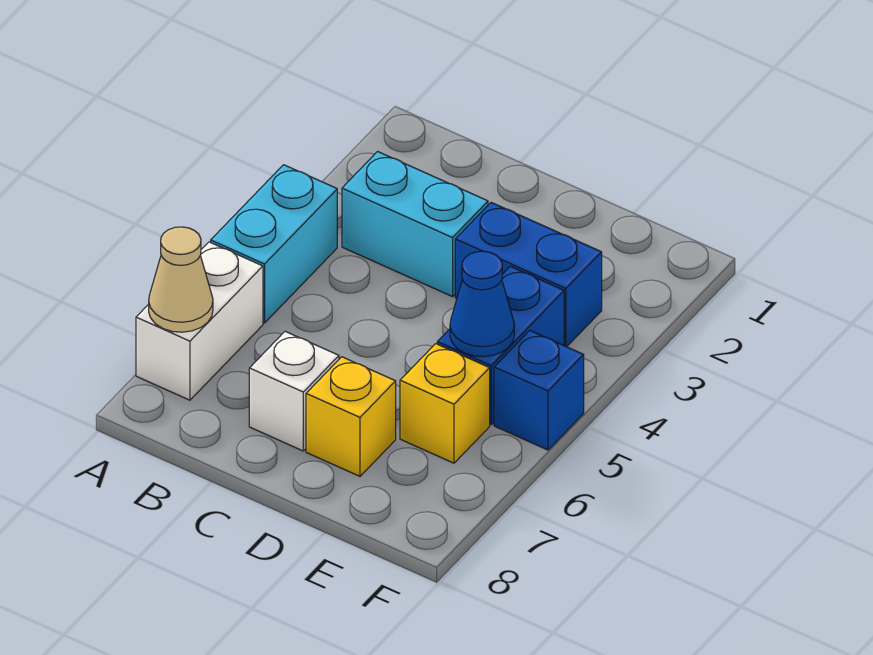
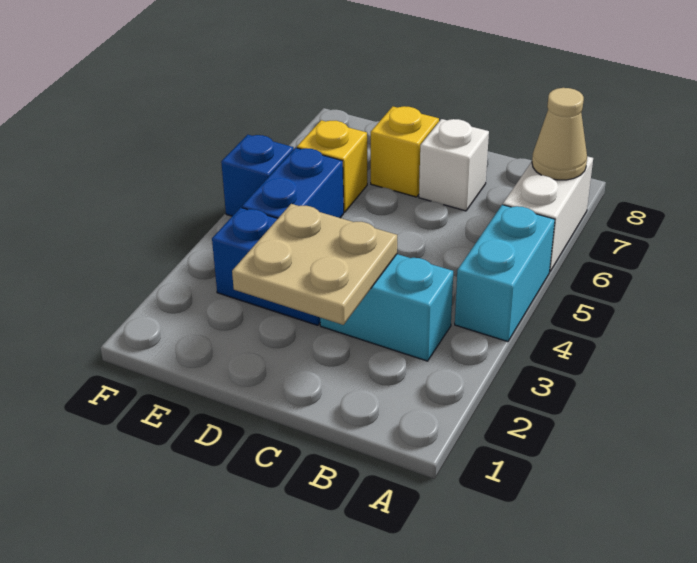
none -> tan plate C2:D3 level 2
blue cone E5 level 2 -> none

